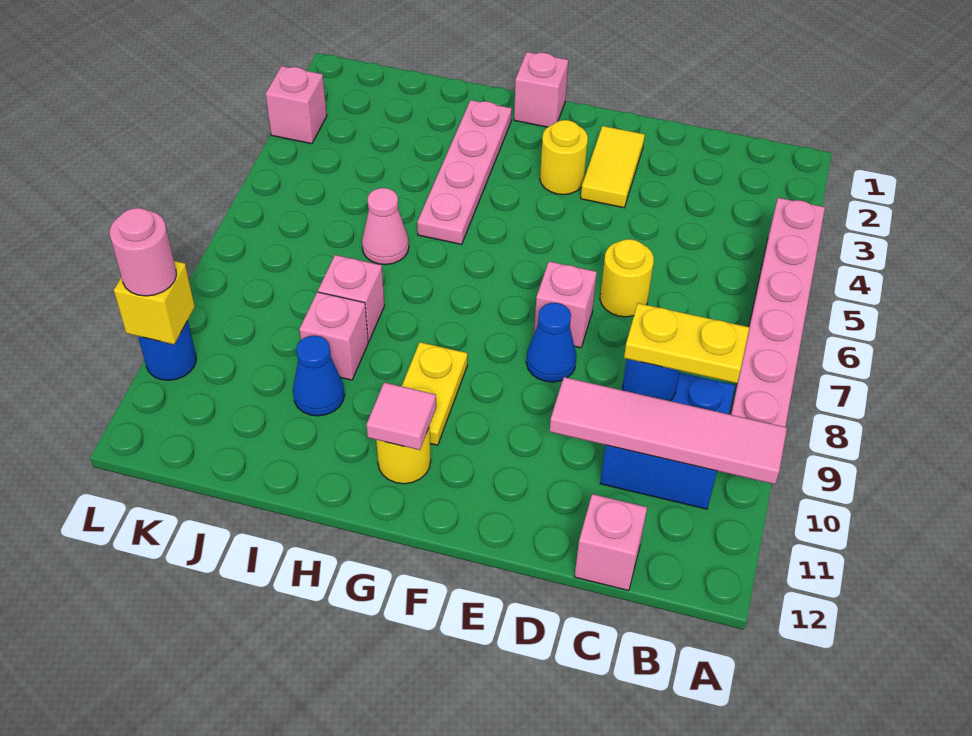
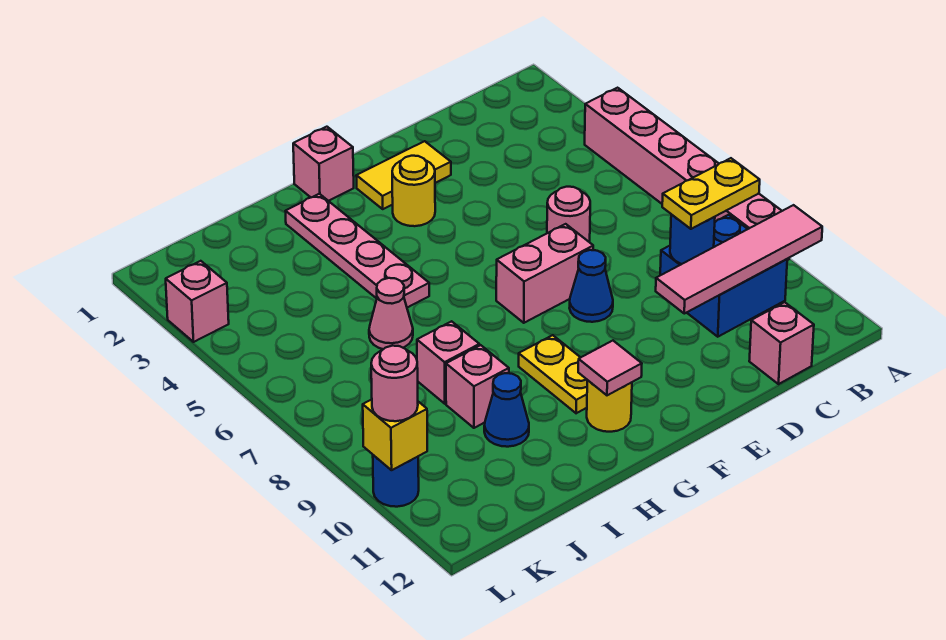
yellow round brick D6 level 1 -> pink round brick D6 level 1
yellow tile E2:E3 level 1 -> yellow tile E2:F2 level 1
pink brick E7 level 1 -> pink brick E7:F7 level 1

